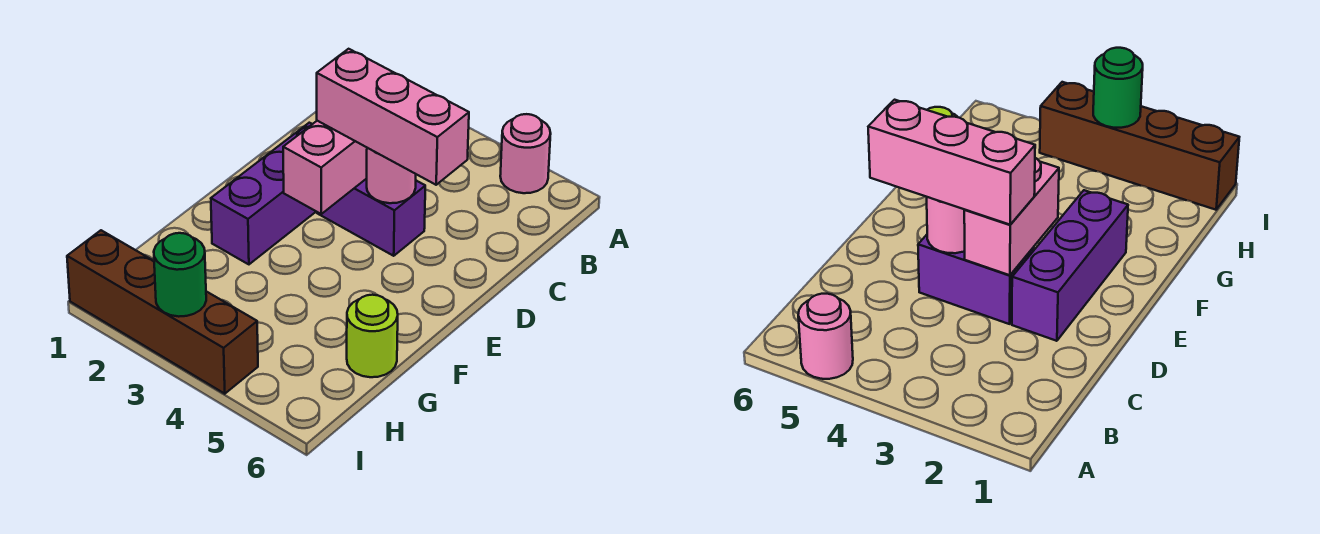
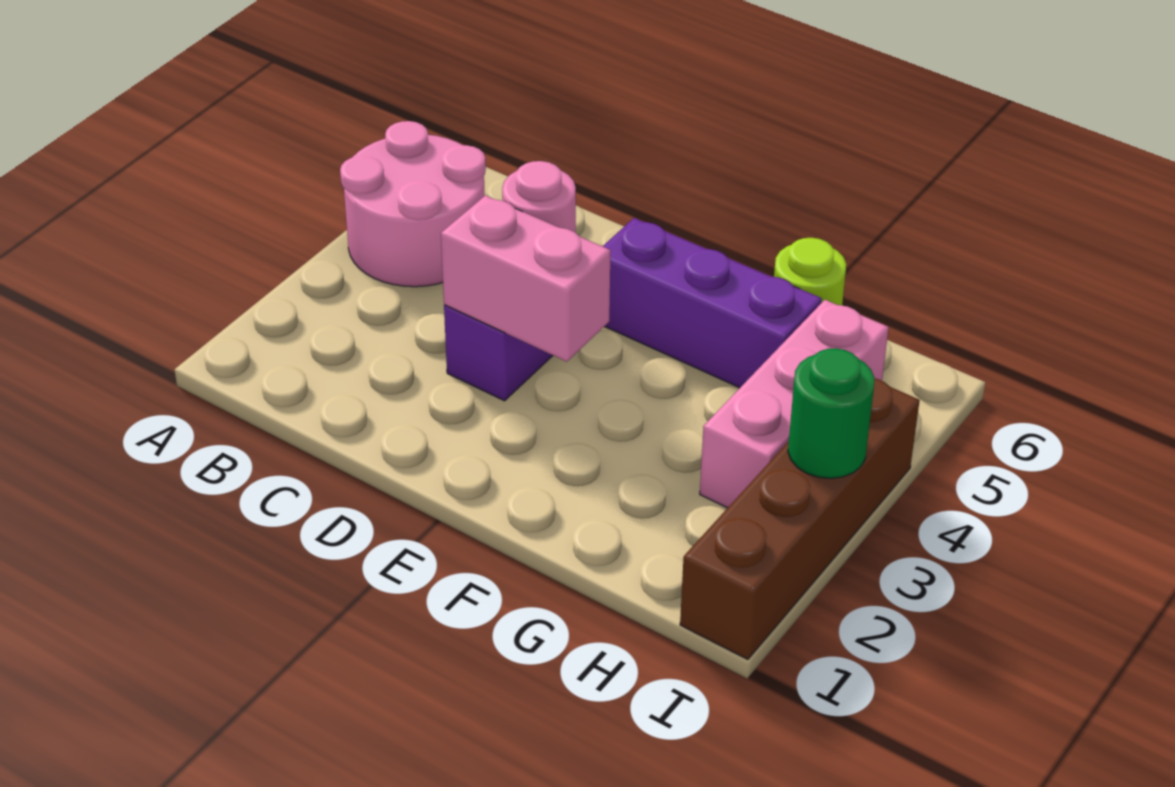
pink round brick A5 level 1 -> pink round brick A4:B5 level 1
purple brick D2:F2 level 1 -> purple brick E5:G5 level 1
pink brick D3:D5 level 3 -> pink brick H3:H5 level 1

